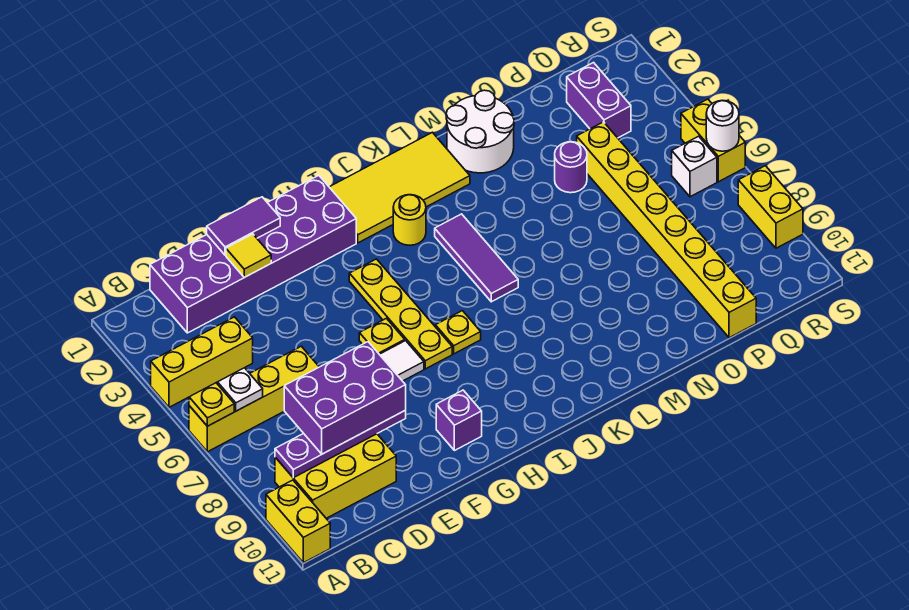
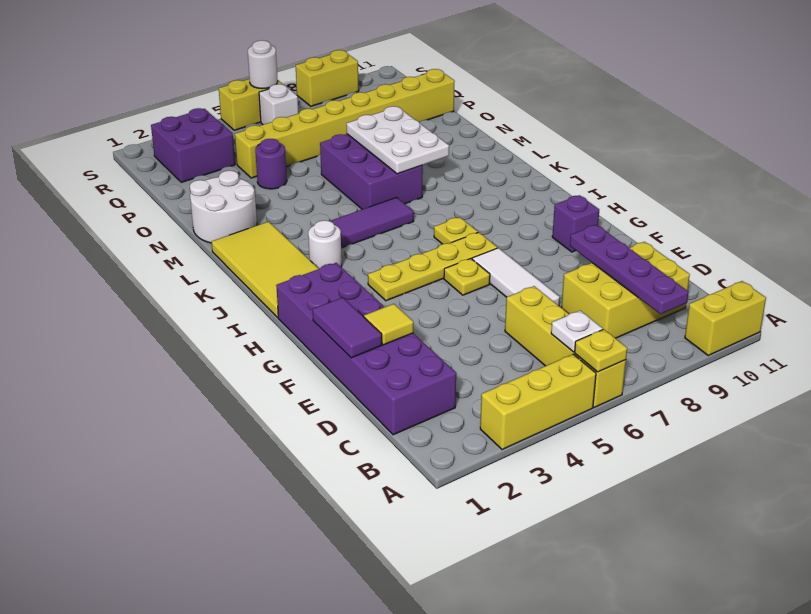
yellow brick A4:C4 level 1 -> yellow brick A3:A5 level 1
yellow brick B9:D10 level 1 -> yellow brick C8:D10 level 1
purple brick C8:E9 level 3 -> purple brick L6:N7 level 1
yellow round brick J3 level 1 -> white round brick J3 level 1
none -> white plate L7:N8 level 2
purple brick Q2:Q3 level 1 -> purple brick Q2:R3 level 1

